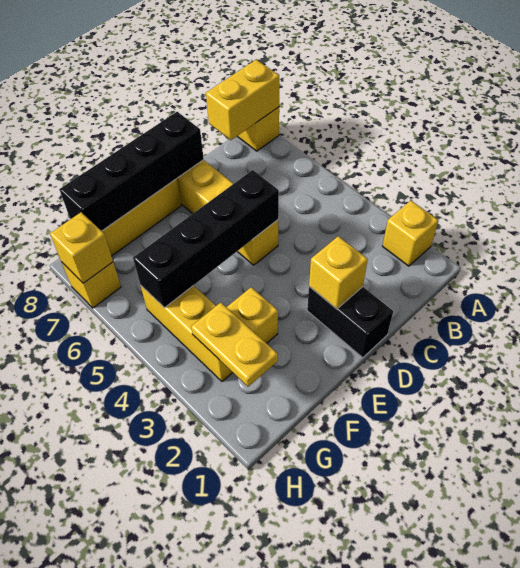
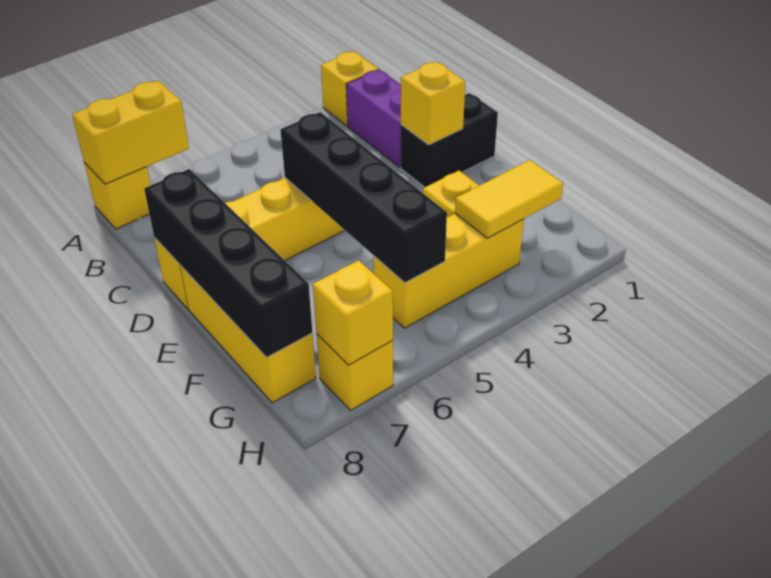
yellow brick A8:B8 level 2 -> yellow brick A7:A8 level 2
none -> purple brick B2:C2 level 1
yellow plate G2:G3 level 2 -> yellow tile G2:G3 level 2

